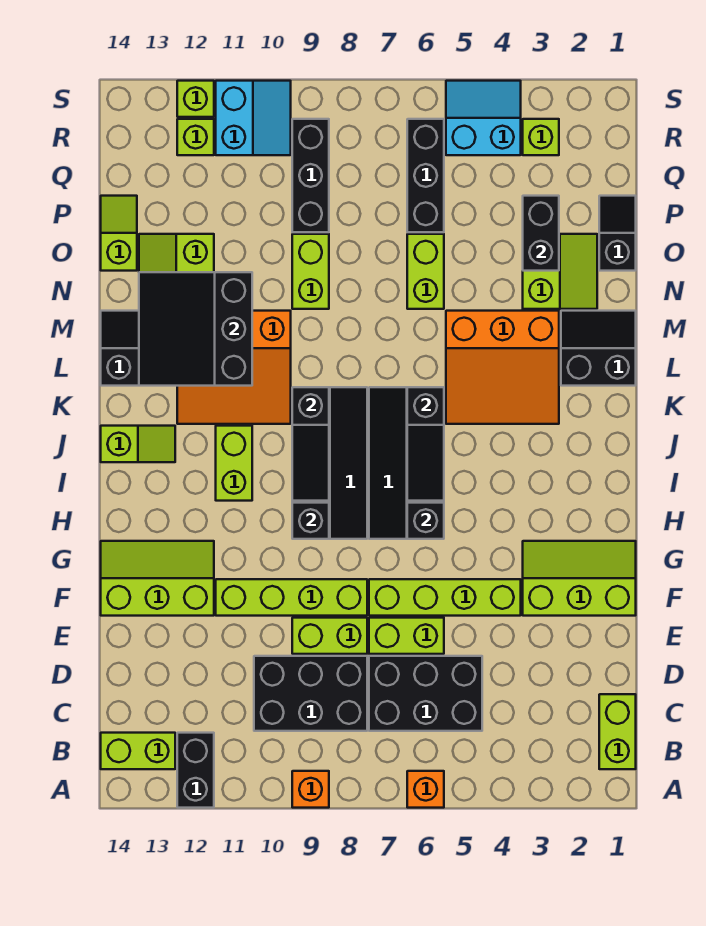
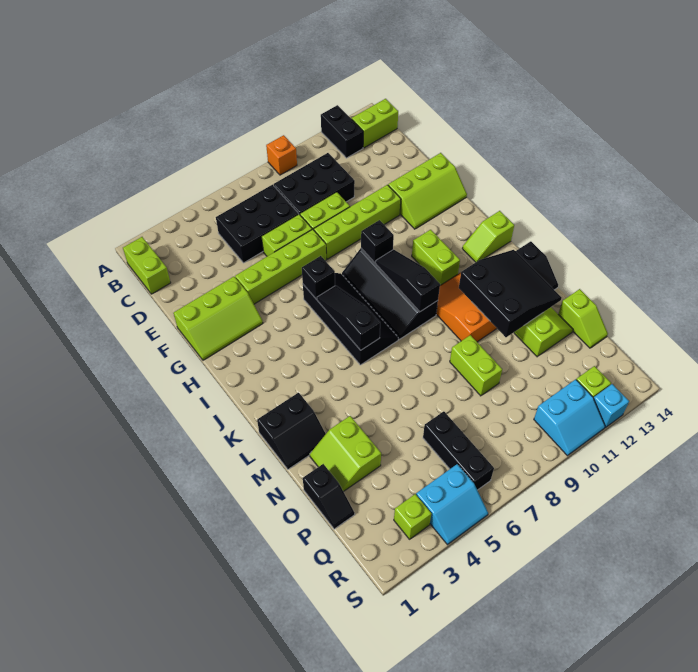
orange brick A6 level 1 -> none
orange slope K3:M5 level 1 top M -> none
lime brick N6:O6 level 1 -> none
black brick O3:P3 level 2 -> none
black brick P9:R9 level 1 -> none
cyan slope R10:S11 level 1 top 11 -> cyan slope R10:S11 level 1 top R
lime brick S12 level 1 -> cyan brick S12 level 1

